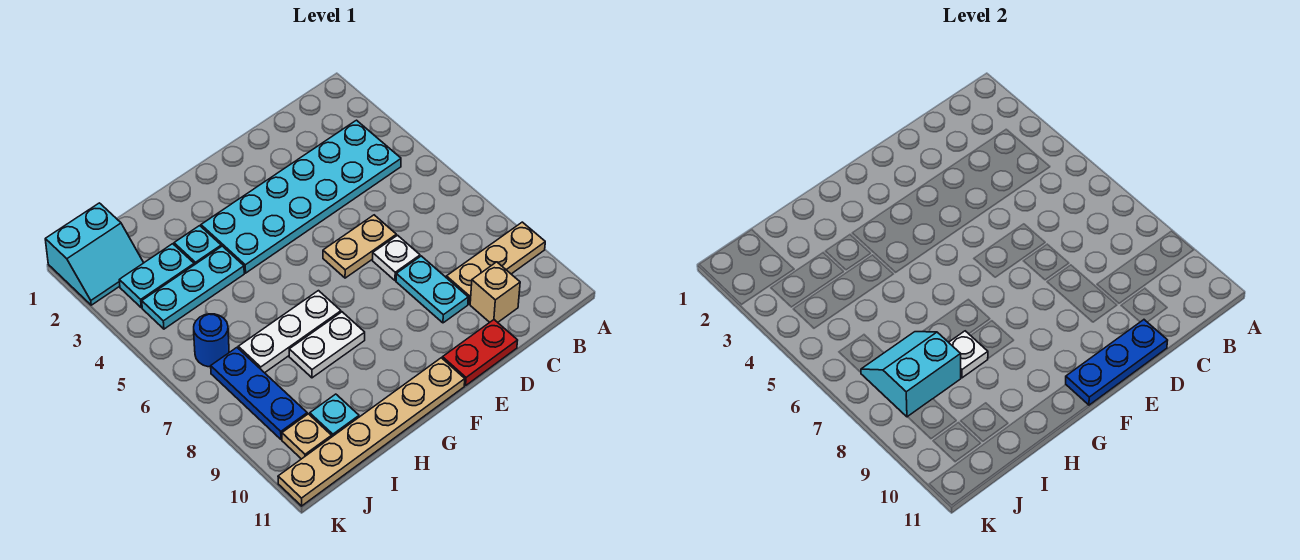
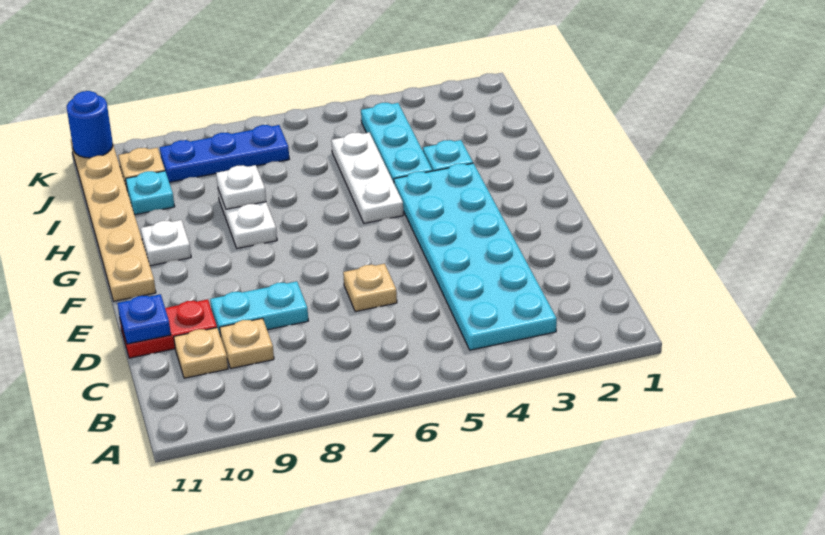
tan plate A9:C9 level 1 -> tan plate C9 level 1
tan brick C10 level 1 -> tan plate C10 level 1
tan plate D6:E6 level 1 -> tan plate D6 level 1
white plate D7 level 1 -> white plate G10 level 1
red plate D11:E11 level 1 -> red plate D10:D11 level 1
blue plate D11:F11 level 2 -> blue plate D11 level 2
white plate G7:I7 level 1 -> white plate G5:I5 level 1
cyan plate I3:J3 level 1 -> none
cyan slope I7:J8 level 2 top 8 -> none
cyan slope J1:K2 level 1 top 1 -> none
blue round brick J6 level 1 -> blue round brick K11 level 2

